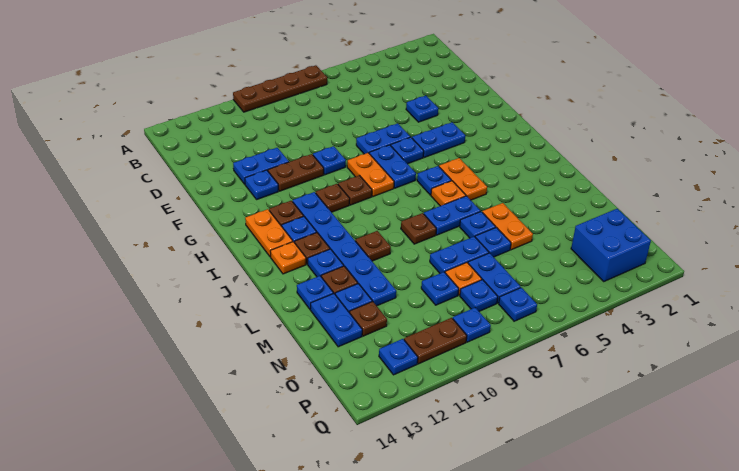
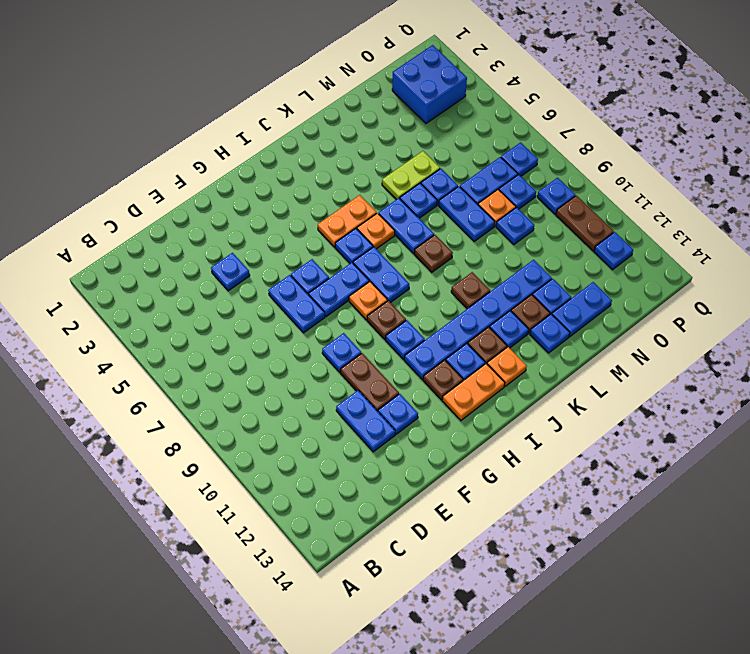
brown plate A7:A10 level 1 -> none
blue plate G4:G5 level 1 -> blue plate I7:I8 level 1
orange plate G8:H8 level 1 -> orange plate H8 level 1
brown plate H10 level 1 -> blue plate H10 level 1
orange plate L5:M5 level 1 -> lime plate L5:M5 level 1
brown plate N12 level 1 -> none

